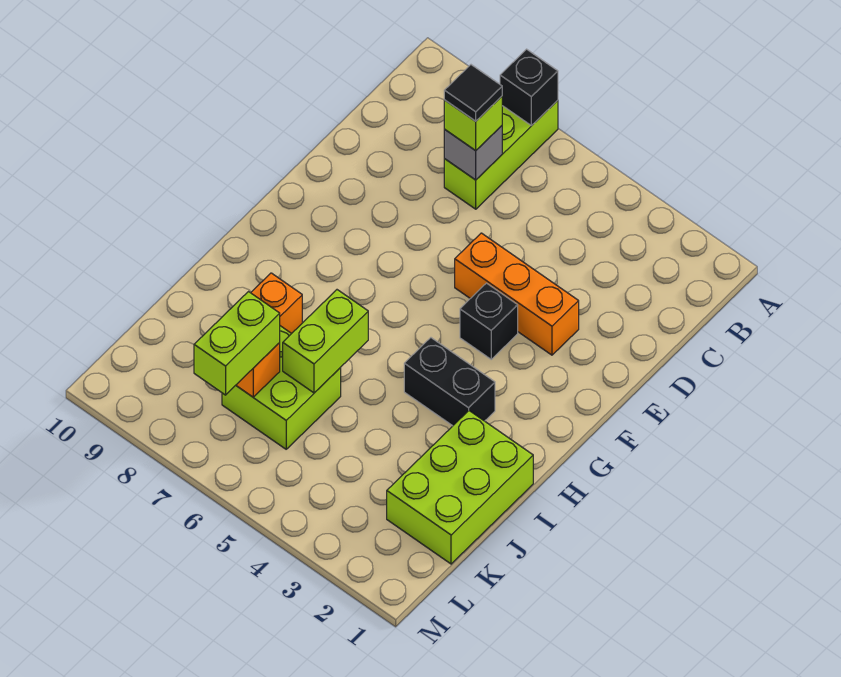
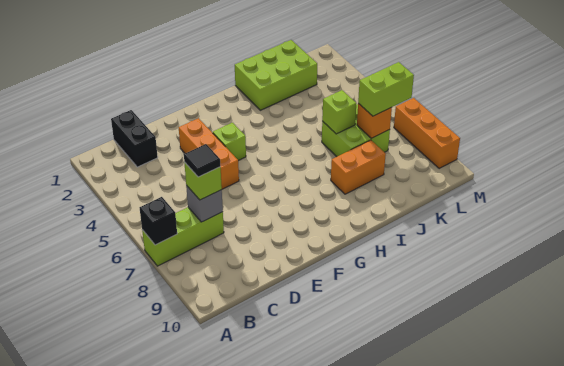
black brick F4 level 1 -> lime brick F4 level 1
black brick H3:H4 level 1 -> black brick C1:C2 level 1
lime brick I6:J6 level 2 -> lime brick J6 level 2
none -> orange brick M7:M9 level 1

